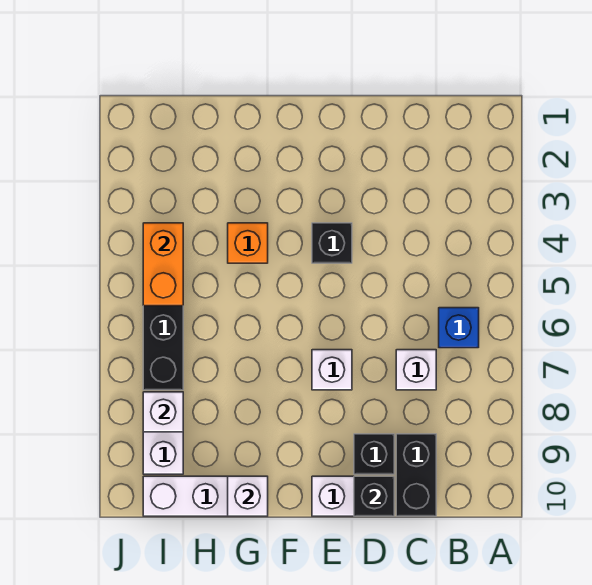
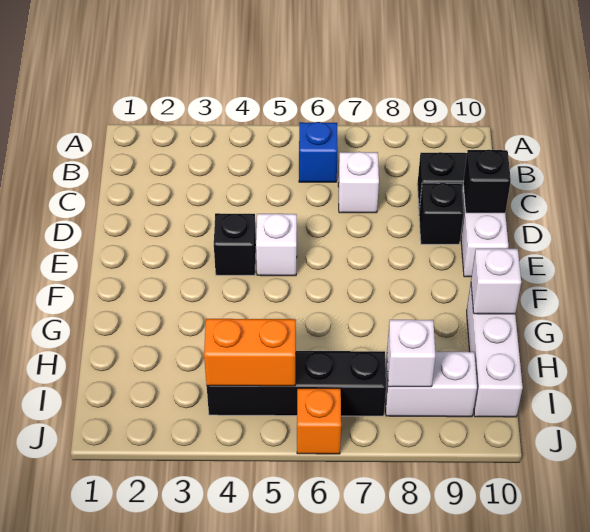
white brick E7 level 1 -> white brick E5 level 1
orange brick G4 level 1 -> orange brick J6 level 1

